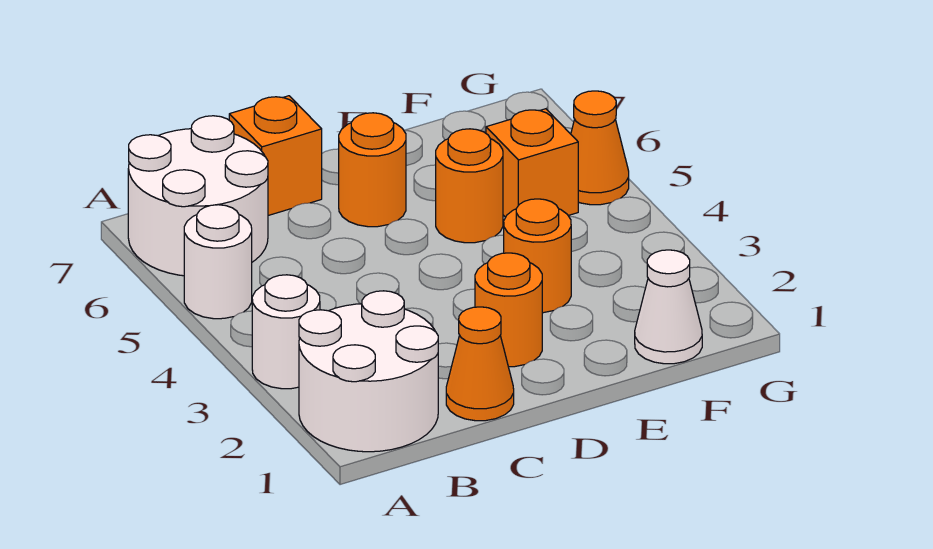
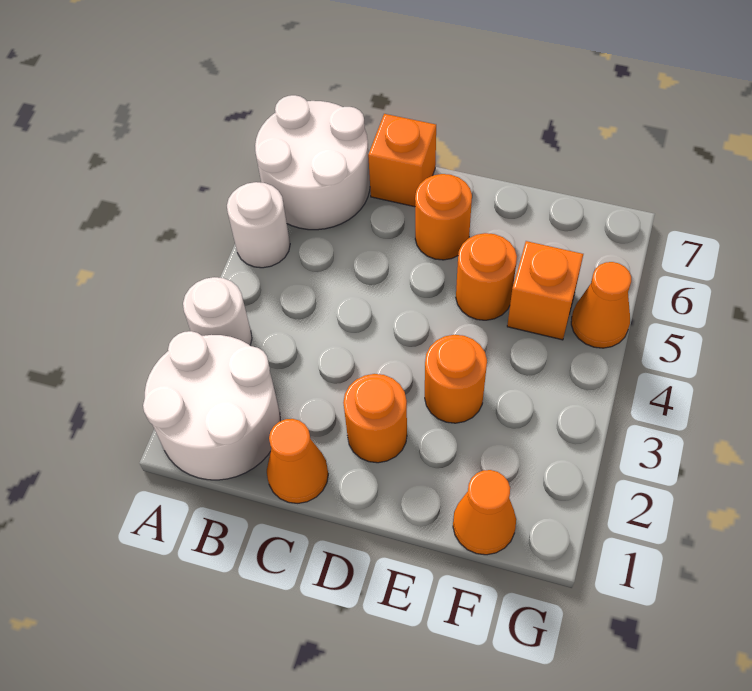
white cone F1 level 1 -> orange cone F1 level 1

